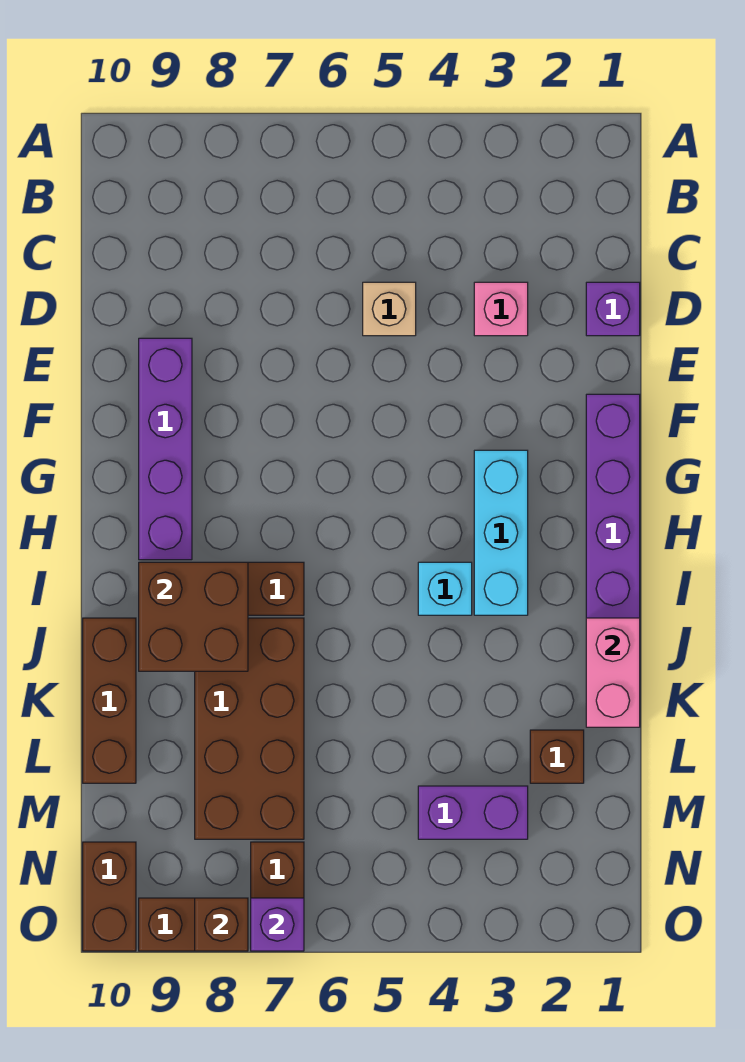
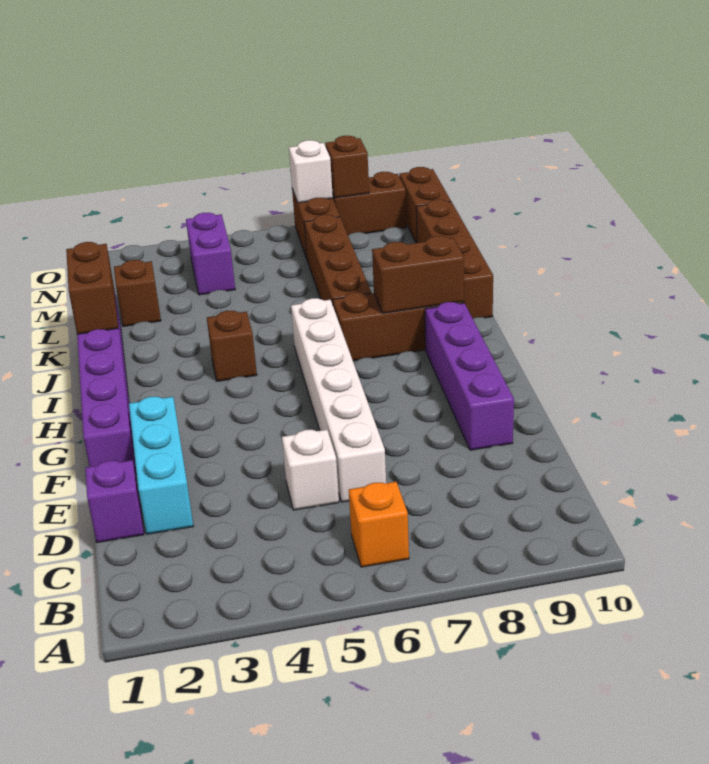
none -> orange brick B6 level 1
pink brick D3 level 1 -> none
tan brick D5 level 1 -> white brick D5 level 1
none -> white brick D6:I6 level 1
cyan brick G3:I3 level 1 -> cyan brick D2:F2 level 1
cyan brick I4 level 1 -> brown brick I4 level 1
brown brick I8:J9 level 2 -> brown brick I8:I9 level 2
pink brick J1:K1 level 2 -> brown brick J1:K1 level 2
brown brick J7:M8 level 1 -> brown brick J7:M7 level 1
brown brick J10:L10 level 1 -> brown brick J10:M10 level 1
purple brick M3:M4 level 1 -> purple brick M4:N4 level 1
purple brick O7 level 2 -> white brick O7 level 2

